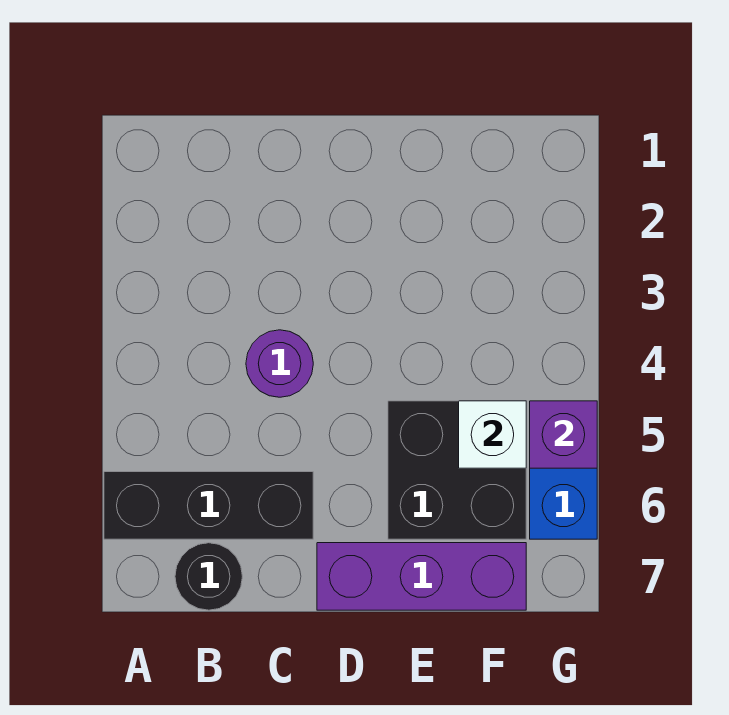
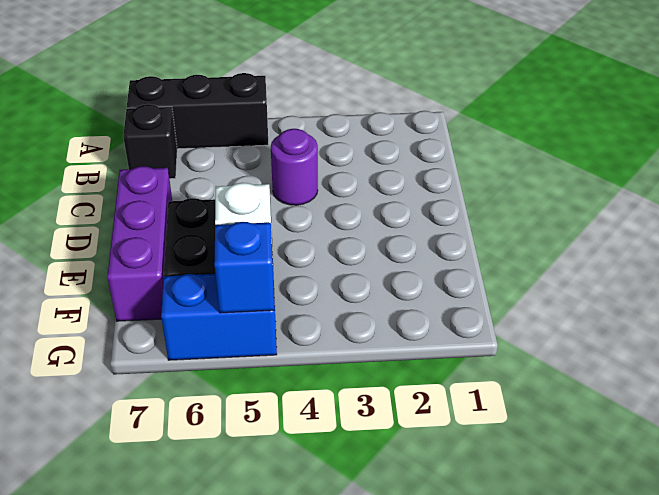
black brick A6:C6 level 1 -> black brick A5:A7 level 1
black round brick B7 level 1 -> black brick B7 level 1
purple brick G5 level 2 -> blue brick G5 level 2

